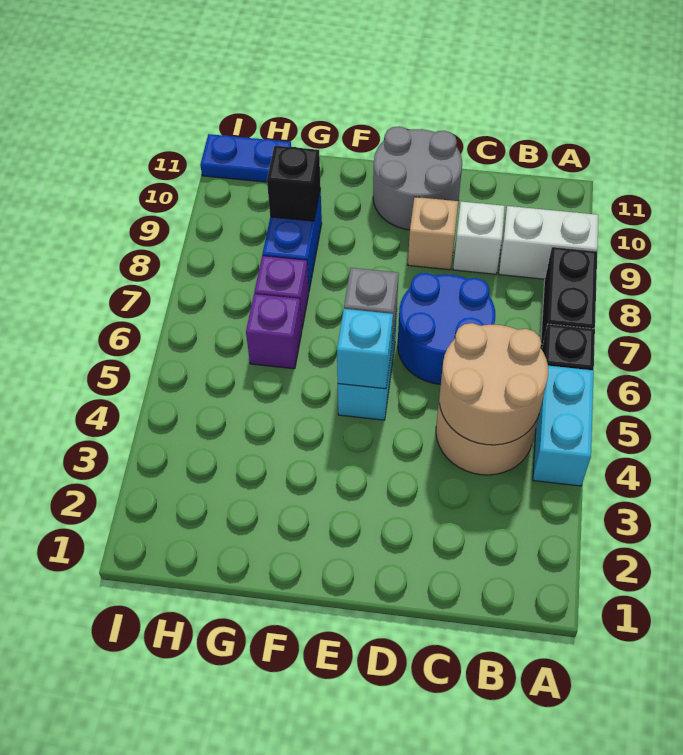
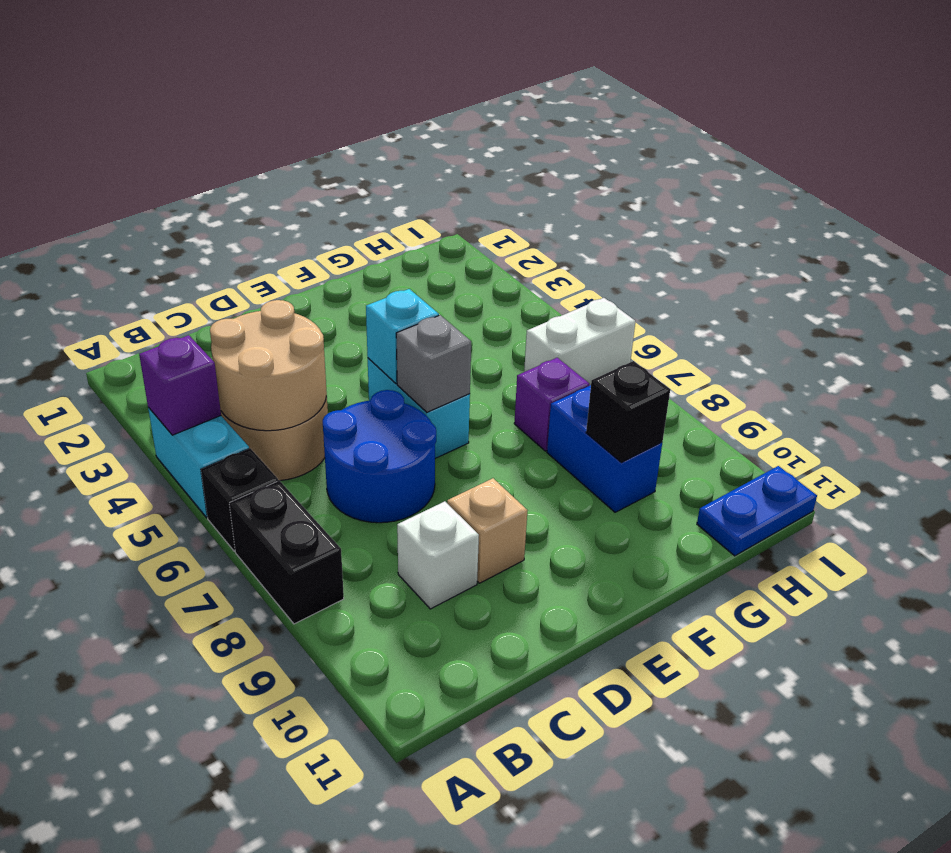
white brick A9:B9 level 1 -> white brick H6:I6 level 1
grey round brick D10:E11 level 1 -> none
purple brick G6 level 1 -> purple brick A4 level 2

